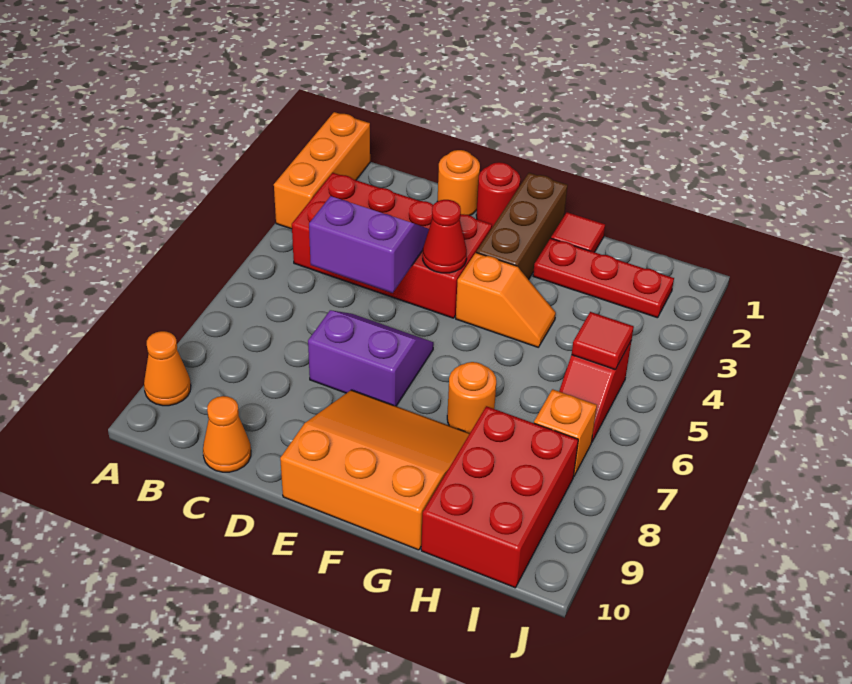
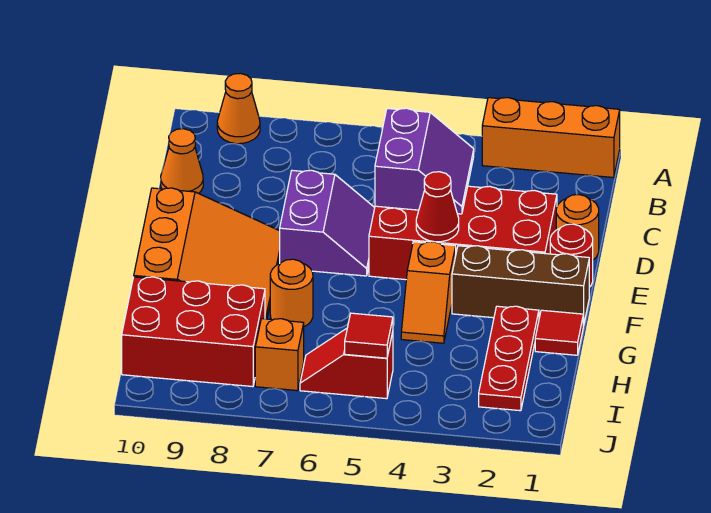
red brick B3:E4 level 1 -> red brick D2:E5 level 1

